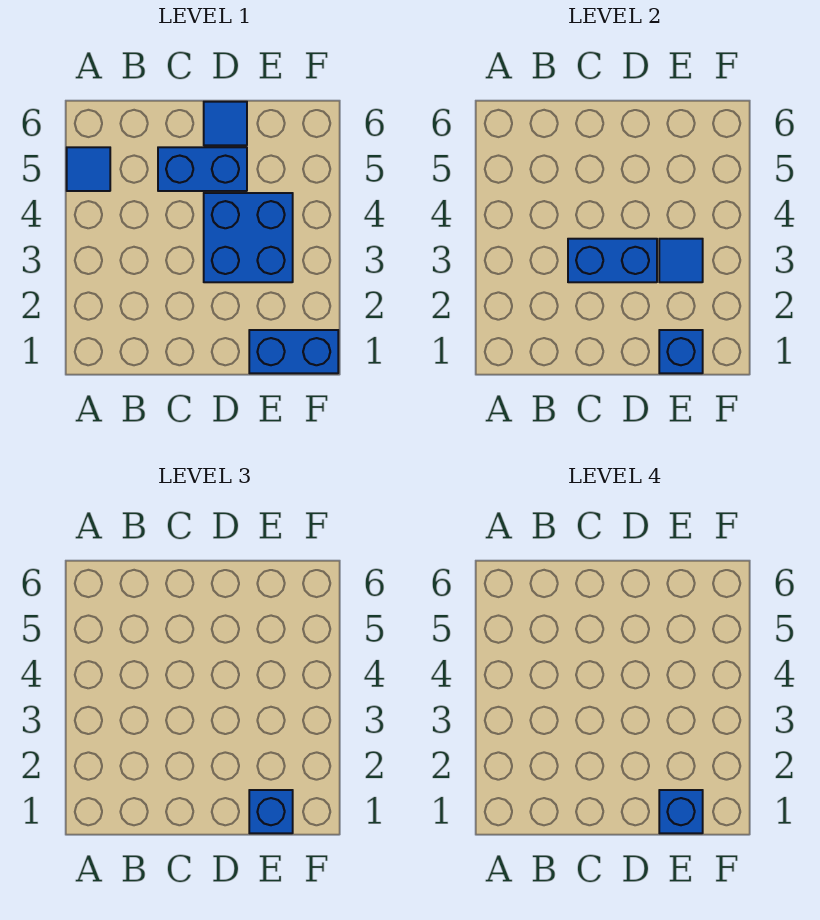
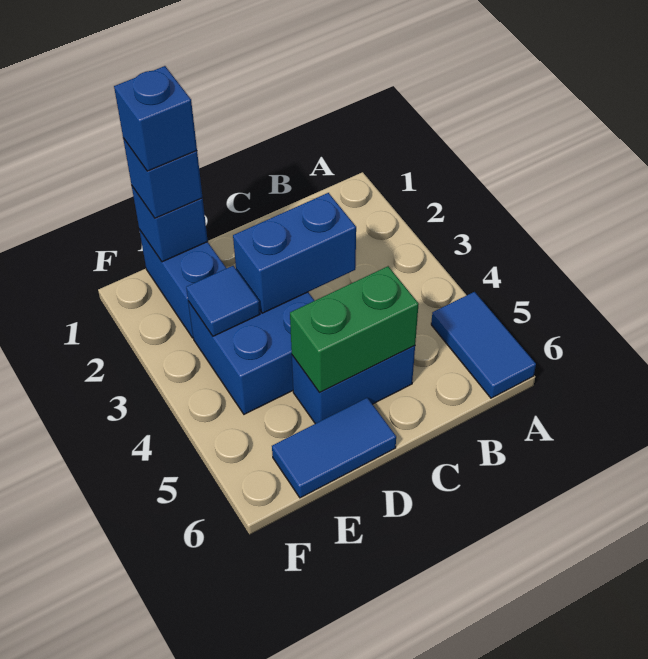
blue tile A5 level 1 -> blue tile A5:A6 level 1
none -> green brick C5:D5 level 2
blue tile D6 level 1 -> blue tile D6:E6 level 1
blue brick E1:F1 level 1 -> blue brick E1:E2 level 1

